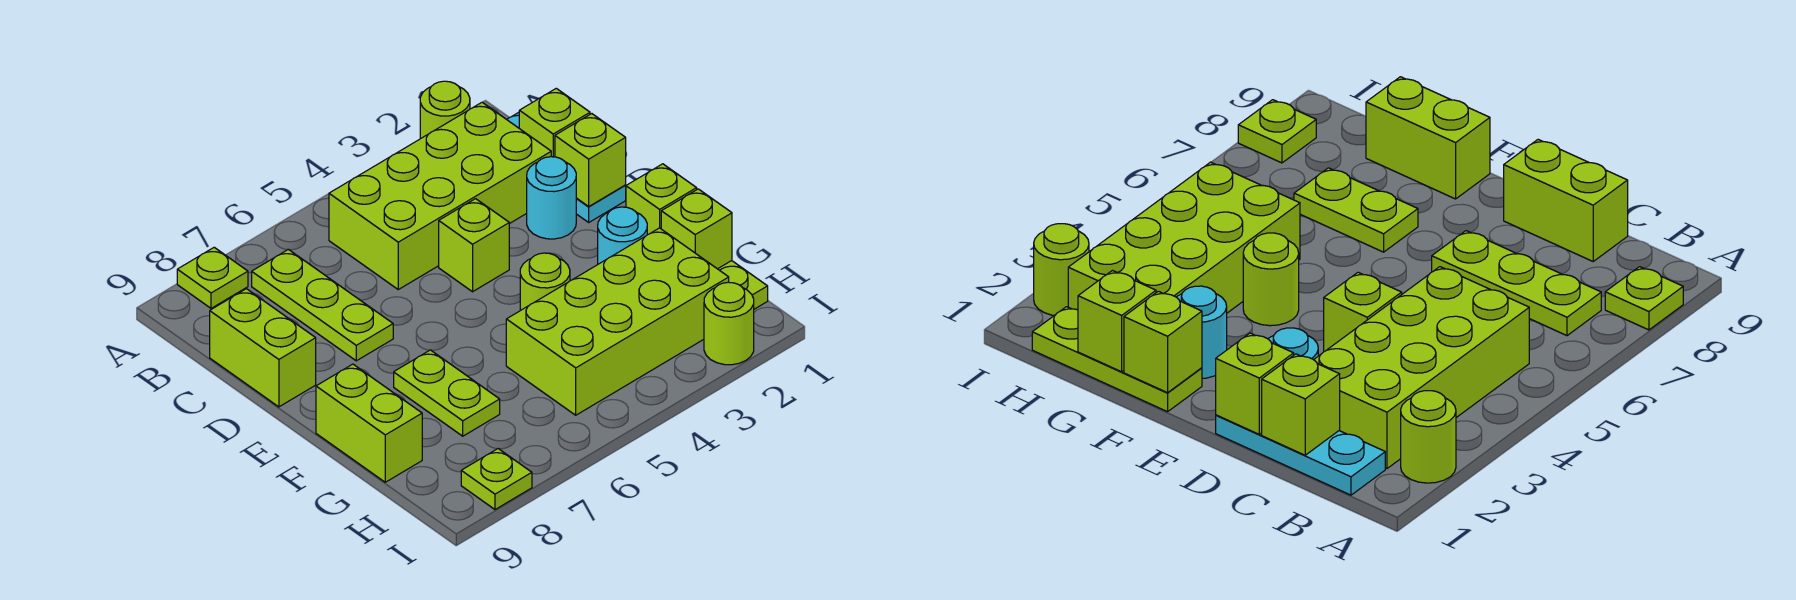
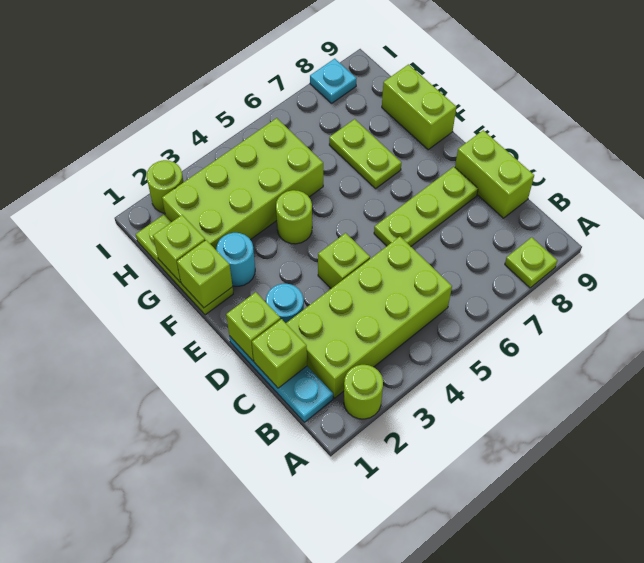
lime plate B7:D7 level 1 -> lime plate D6:D8 level 1
lime plate I8 level 1 -> cyan plate I8 level 1

